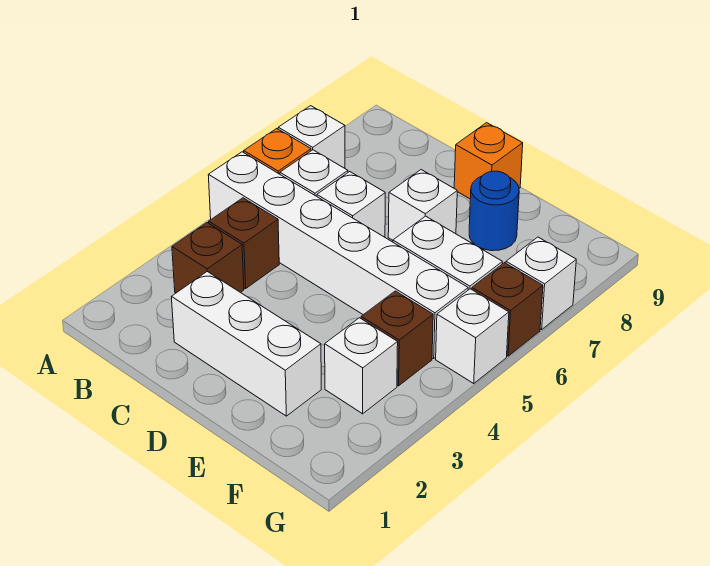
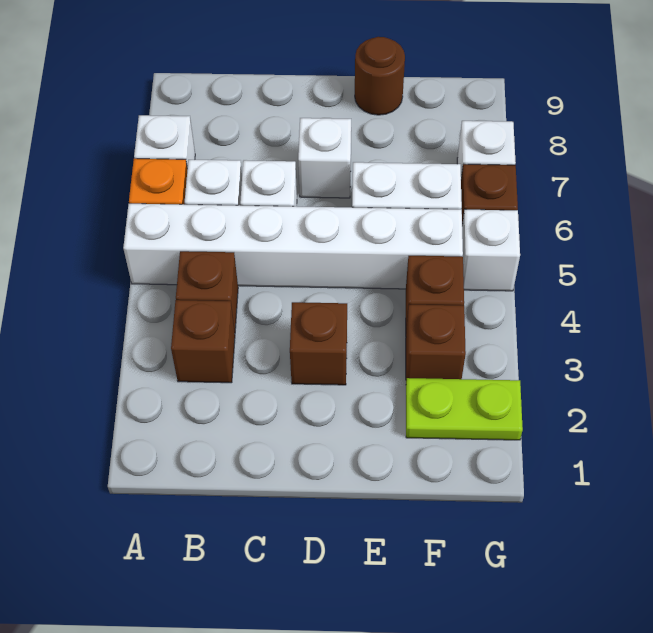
white brick C2:E2 level 1 -> none
none -> brown brick D3 level 1
orange brick D9 level 1 -> none
blue round brick E8 level 1 -> none
none -> brown round brick E9 level 1
none -> lime plate F2:G2 level 1
white brick F3 level 1 -> brown brick F3 level 1

